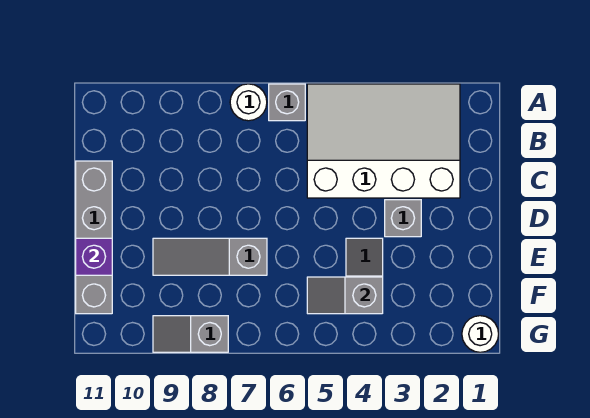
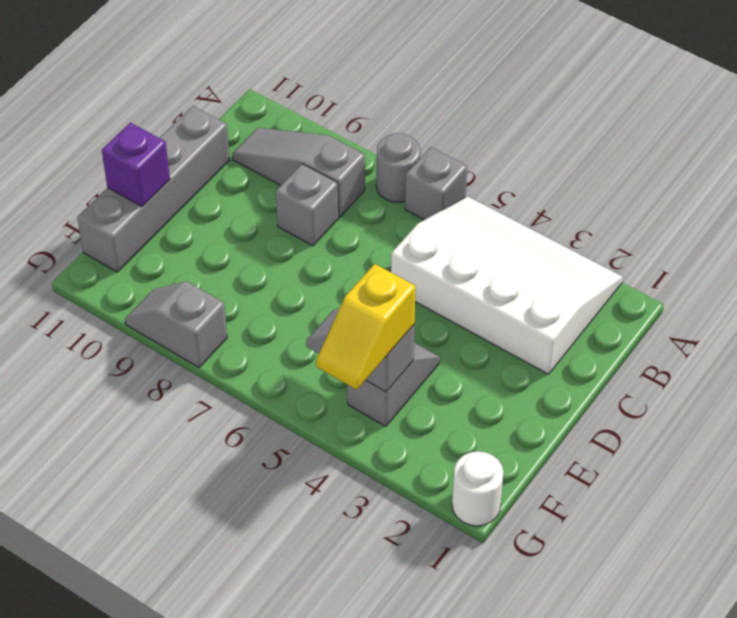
white round brick A7 level 1 -> grey round brick A7 level 1
grey brick D3 level 1 -> grey brick C8 level 1
grey slope E7:E9 level 1 top 7 -> grey slope B8:B10 level 1 top 8
none -> yellow slope F4:G4 level 3 top F

